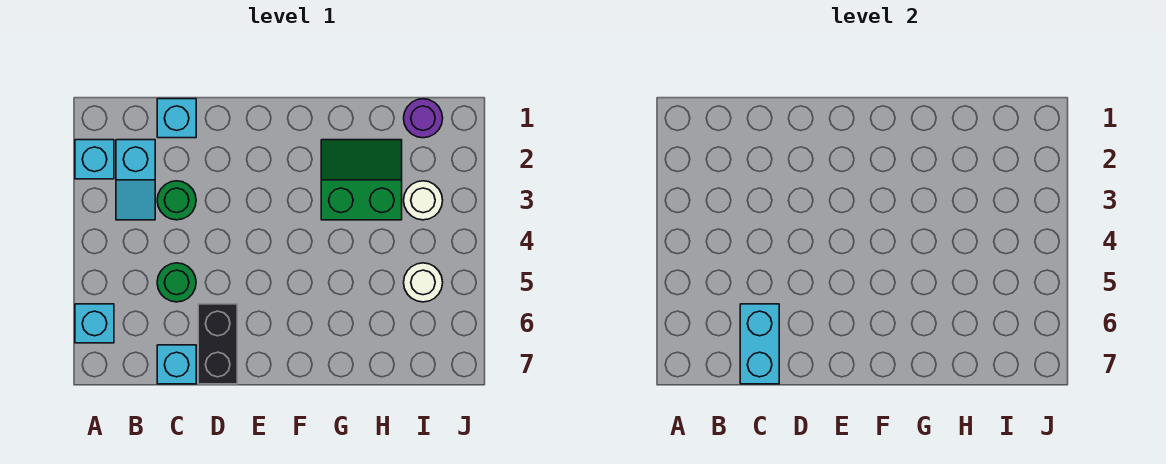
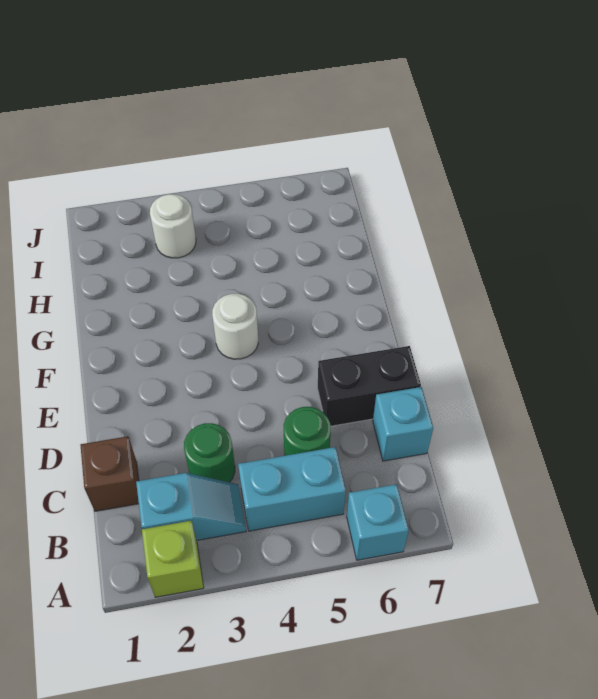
cyan brick A2 level 1 -> lime brick A2 level 1
cyan brick C1 level 1 -> brown brick C1 level 1
cyan brick C6:C7 level 2 -> cyan brick B4:B5 level 1
green slope G2:H3 level 1 top 3 -> none
purple round brick I1 level 1 -> none
white round brick I5 level 1 -> white round brick F4 level 1

